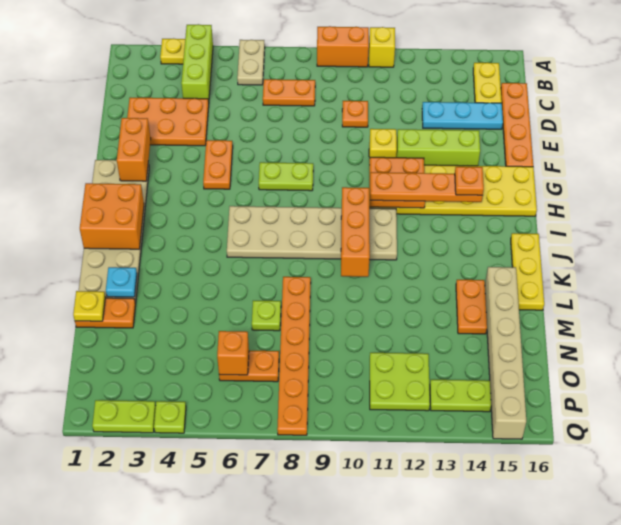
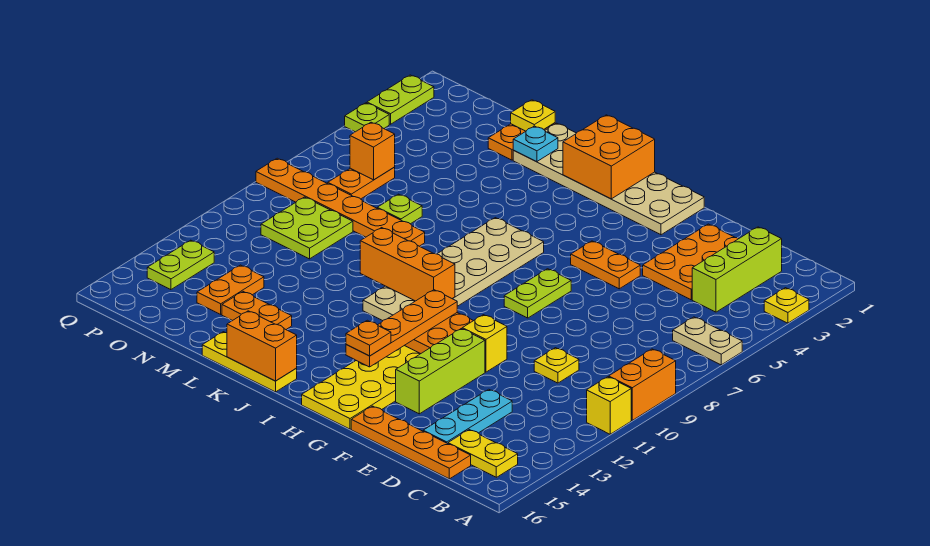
lime brick A4:C4 level 1 -> lime brick C2:C4 level 1
orange plate C7:C8 level 1 -> orange plate N13:N14 level 1
orange plate D10 level 1 -> yellow plate D10 level 1
orange brick F2:G2 level 2 -> orange brick J16:K16 level 2
tan brick L15:Q15 level 1 -> none
lime plate O11:P12 level 1 -> lime plate N9:O10 level 1

